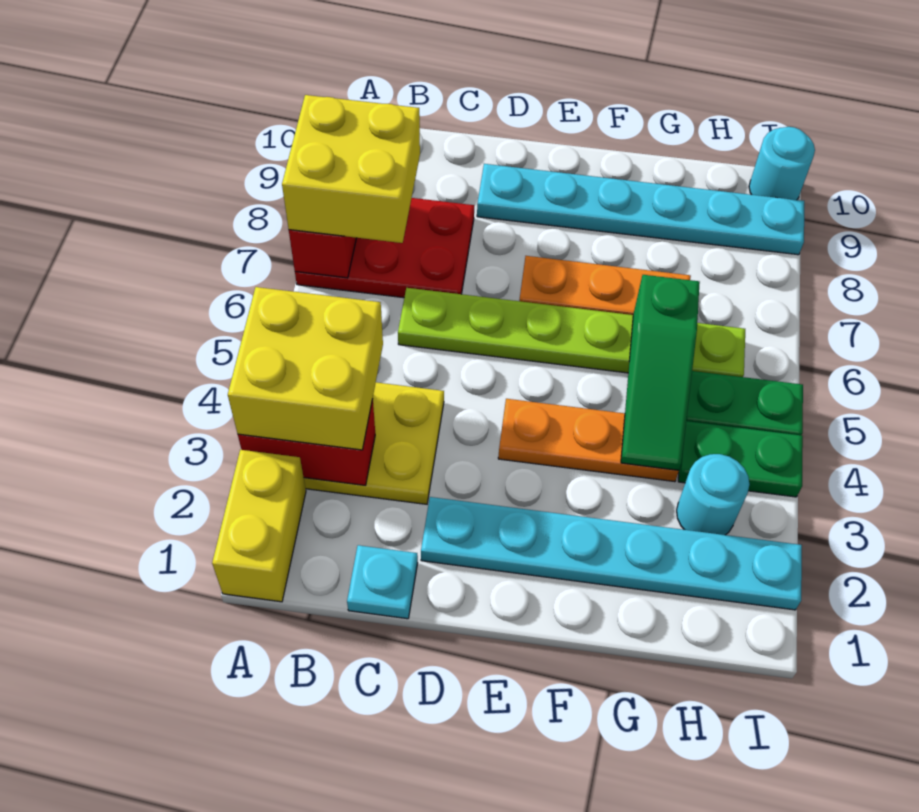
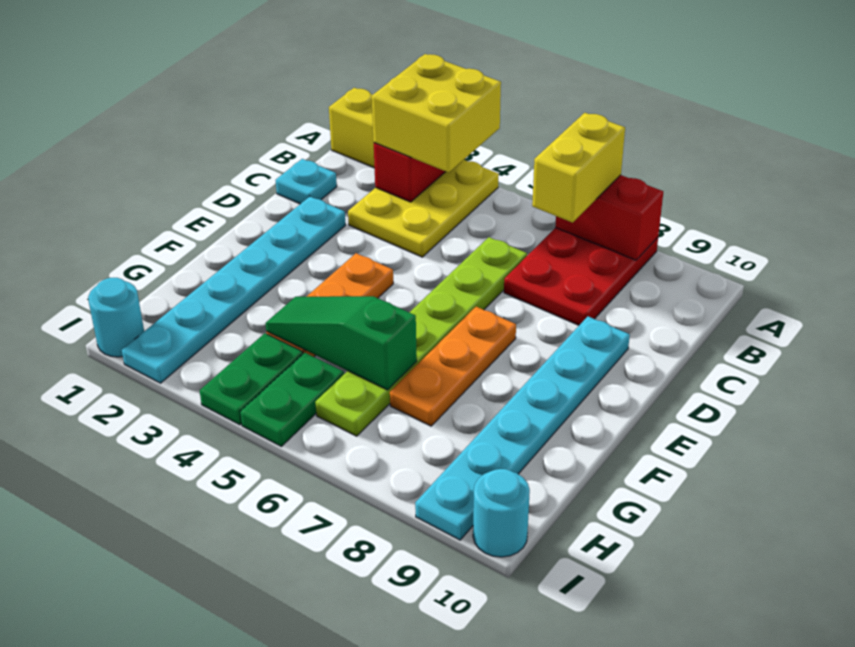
yellow brick A7:B8 level 3 -> yellow brick A7:B7 level 3
cyan round brick H3 level 1 -> cyan round brick I1 level 1

